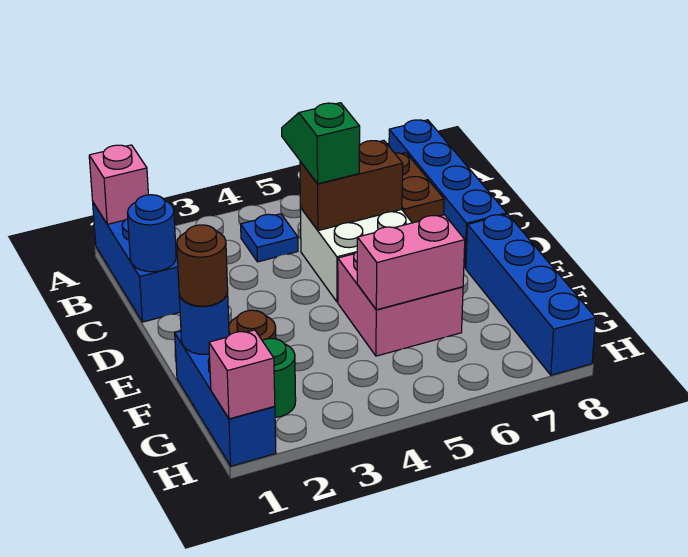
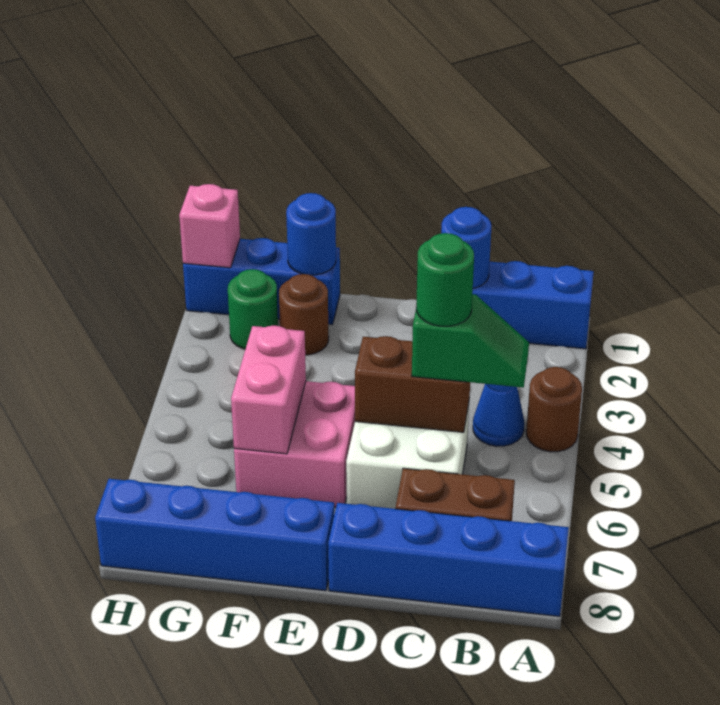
pink brick A1 level 2 -> none
blue plate B4 level 1 -> blue cone B4 level 1
brown brick C5:C6 level 2 -> brown brick C5:D5 level 2
none -> green round brick C5 level 4
brown round brick F1 level 3 -> brown round brick A4 level 1

